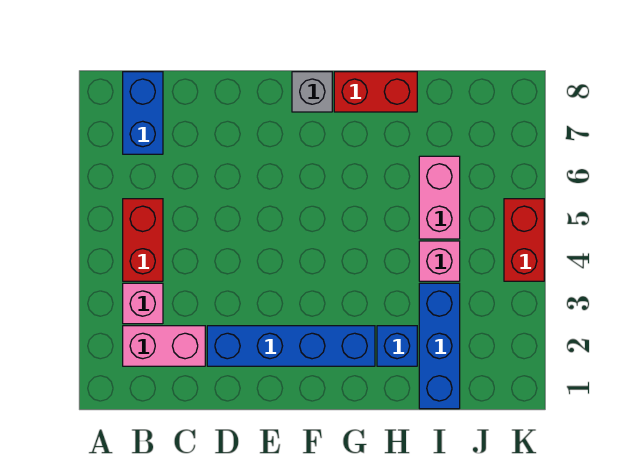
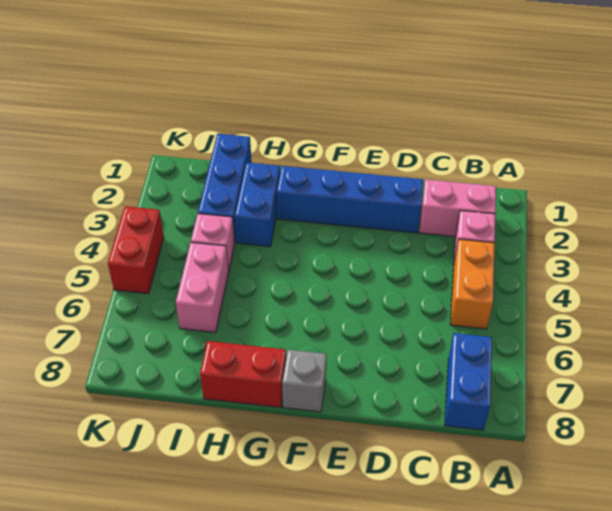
red brick B4:B5 level 1 -> orange brick B4:B5 level 1
blue brick H2 level 1 -> blue brick H2:H3 level 1

